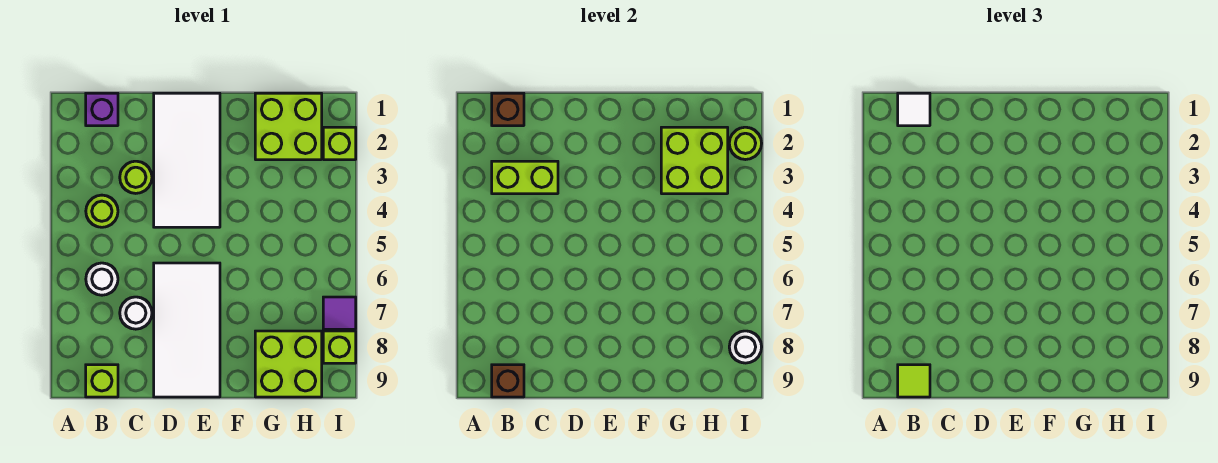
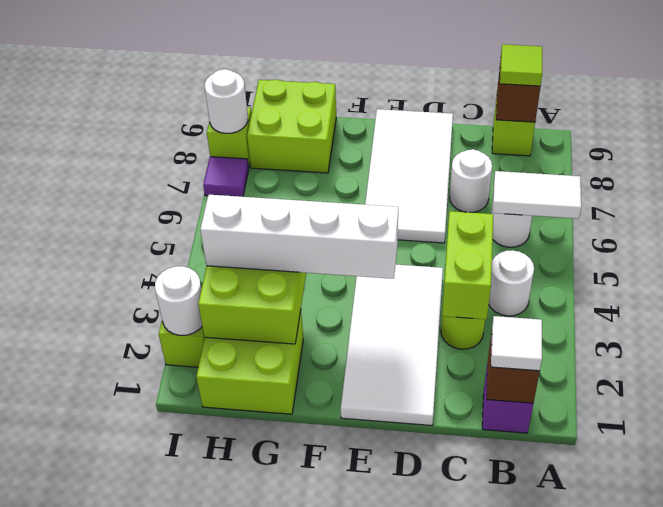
none -> white tile A6:B6 level 2
lime brick B3:C3 level 2 -> lime brick C3:C4 level 2
lime round brick B4 level 1 -> white round brick B4 level 1
none -> white brick E3:H3 level 3
lime round brick I2 level 2 -> white round brick I2 level 2

